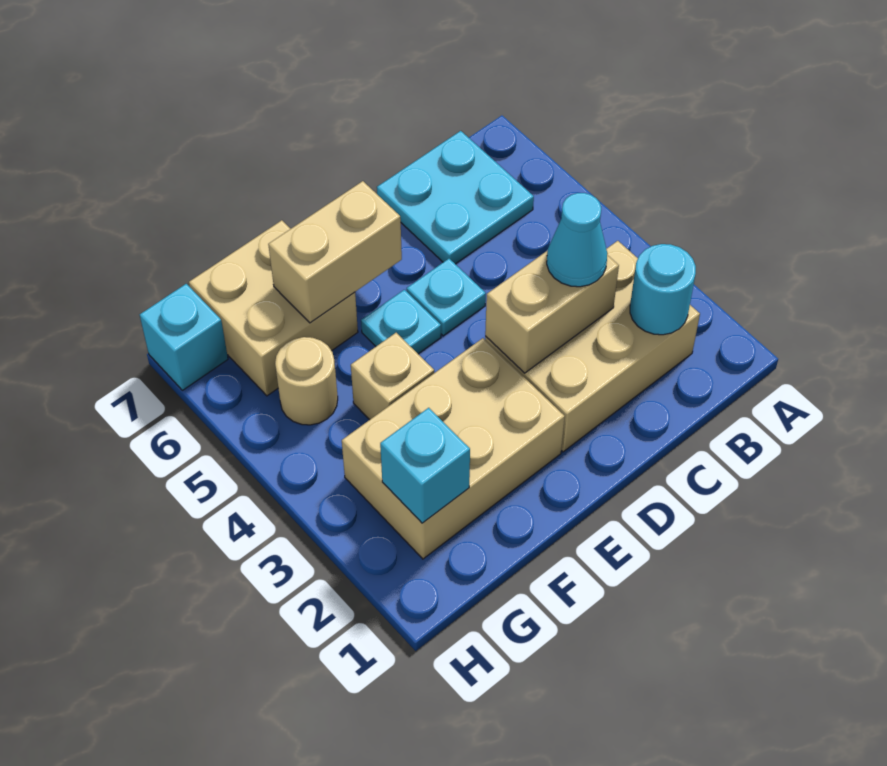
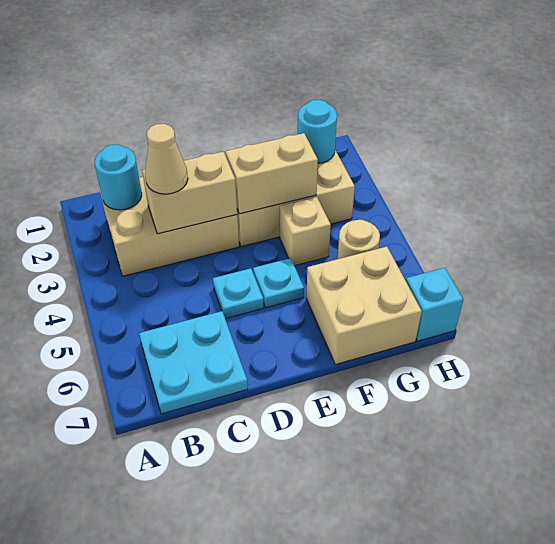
cyan cone C3 level 3 -> tan cone C3 level 3
tan brick E6:F6 level 2 -> tan brick E3:F3 level 2
cyan brick G2 level 2 -> cyan round brick G2 level 2

